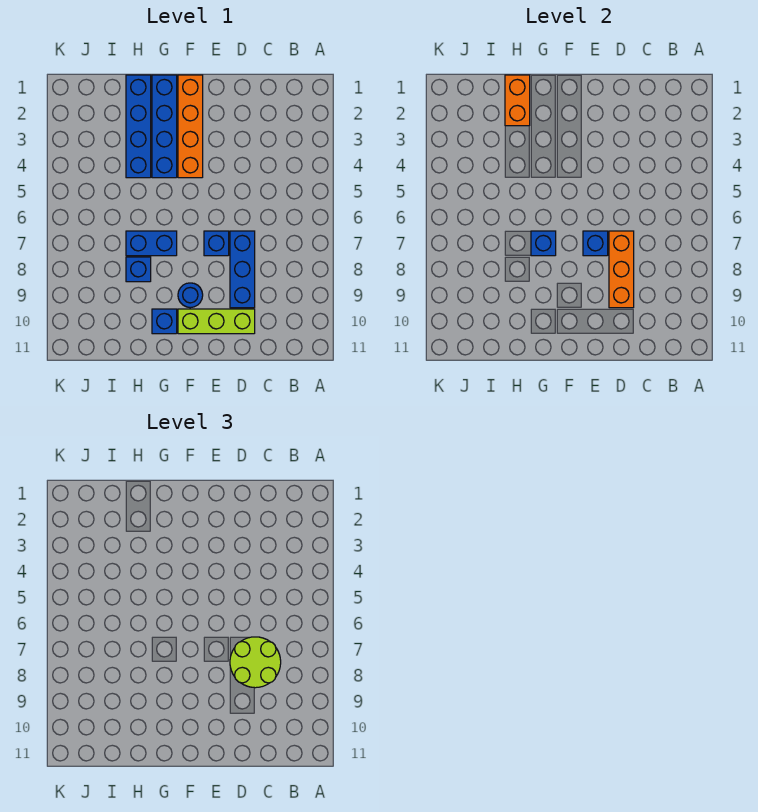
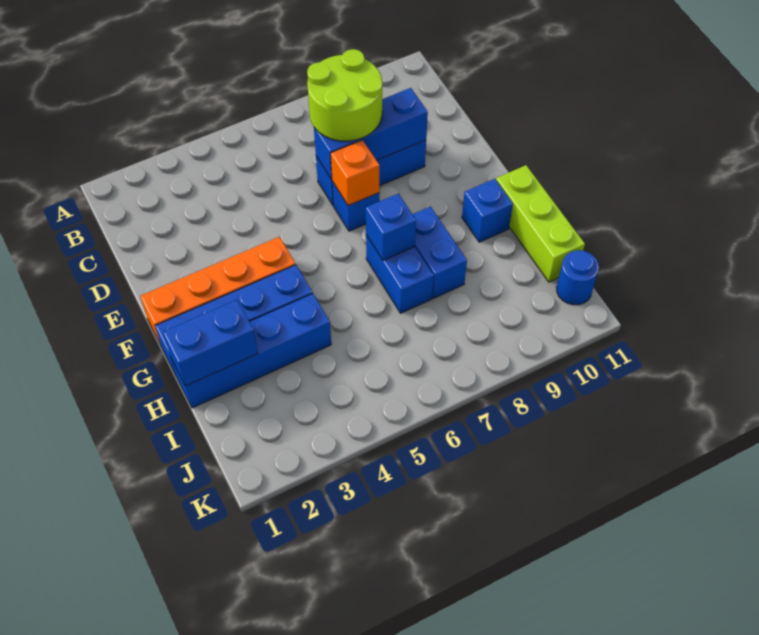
orange brick D7:D9 level 2 -> blue brick D7:D9 level 2
lime brick D10:F10 level 1 -> lime brick G11:I11 level 1
blue brick E7 level 2 -> orange brick E7 level 2
blue round brick F9 level 1 -> blue round brick J11 level 1
orange brick H1:H2 level 2 -> blue brick H1:H2 level 2
blue brick H8 level 1 -> blue brick G8:H8 level 1

